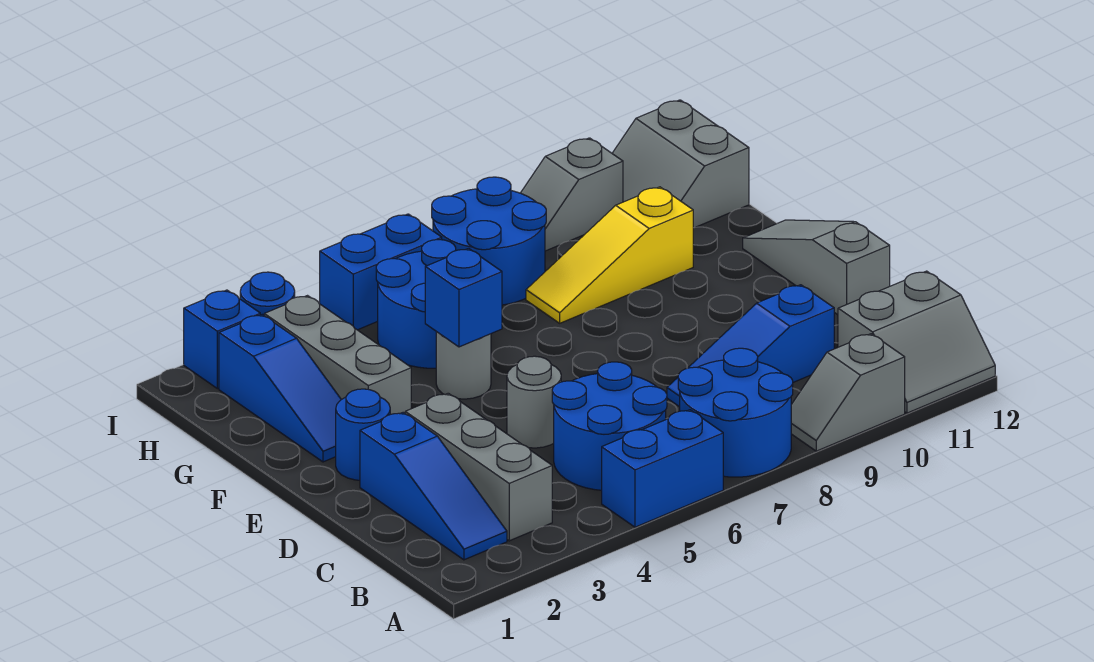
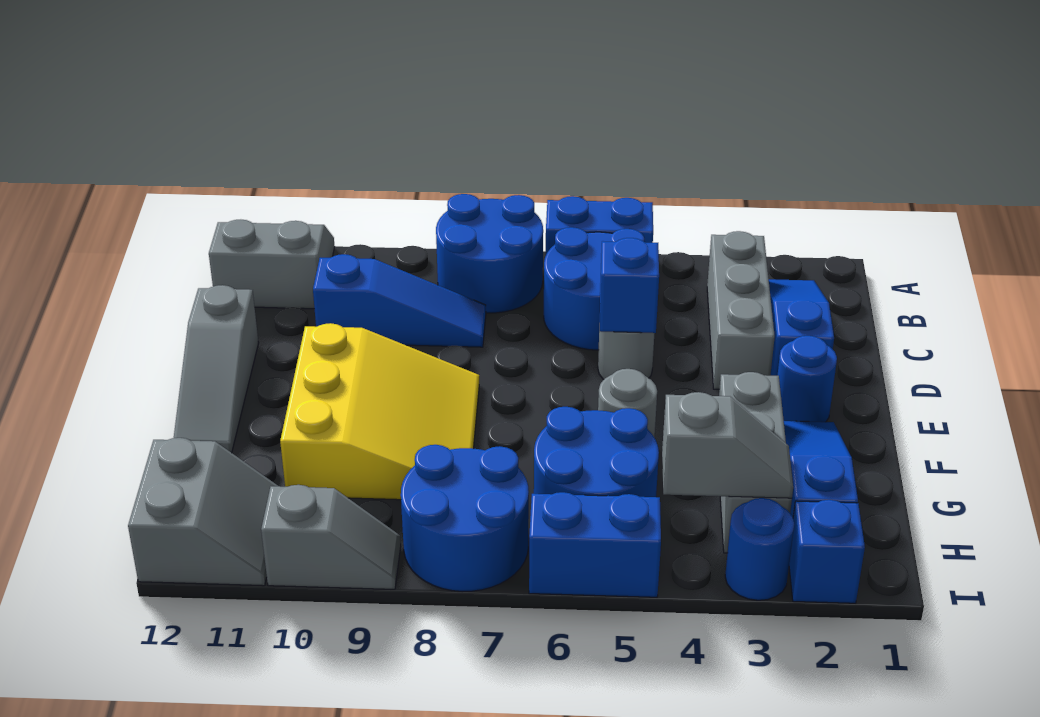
grey slope A9:A10 level 1 top 10 -> grey slope H3:H4 level 2 top 4
blue brick F5 level 2 -> blue brick D5 level 2
yellow slope G8:G10 level 1 top 10 -> yellow slope E8:G10 level 1 top 10

